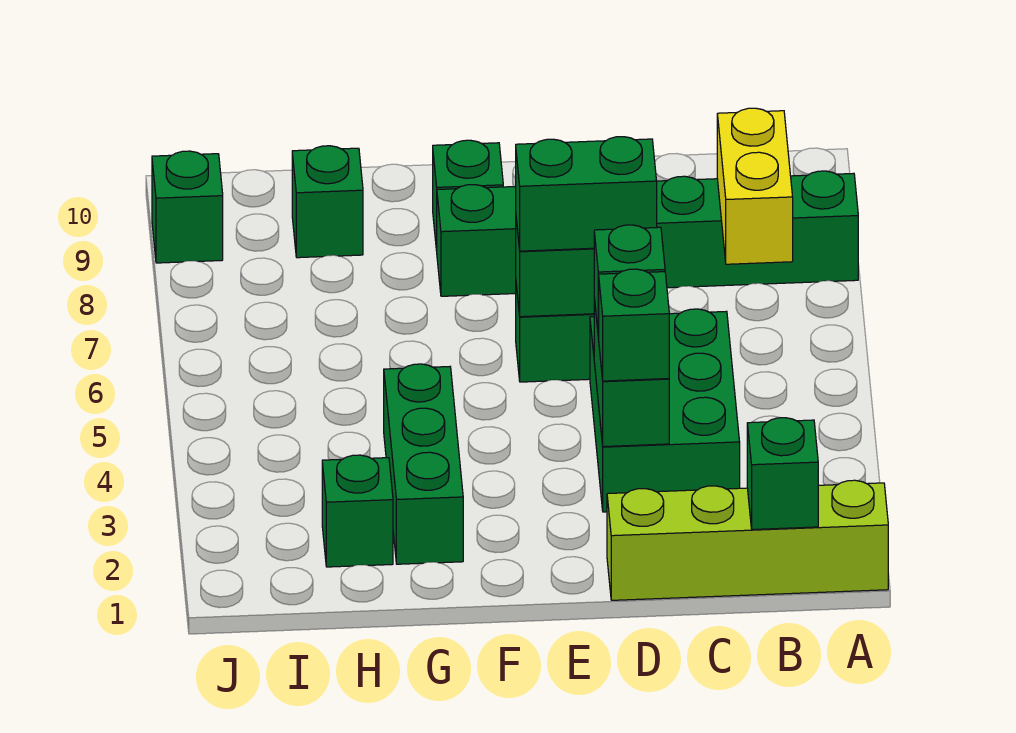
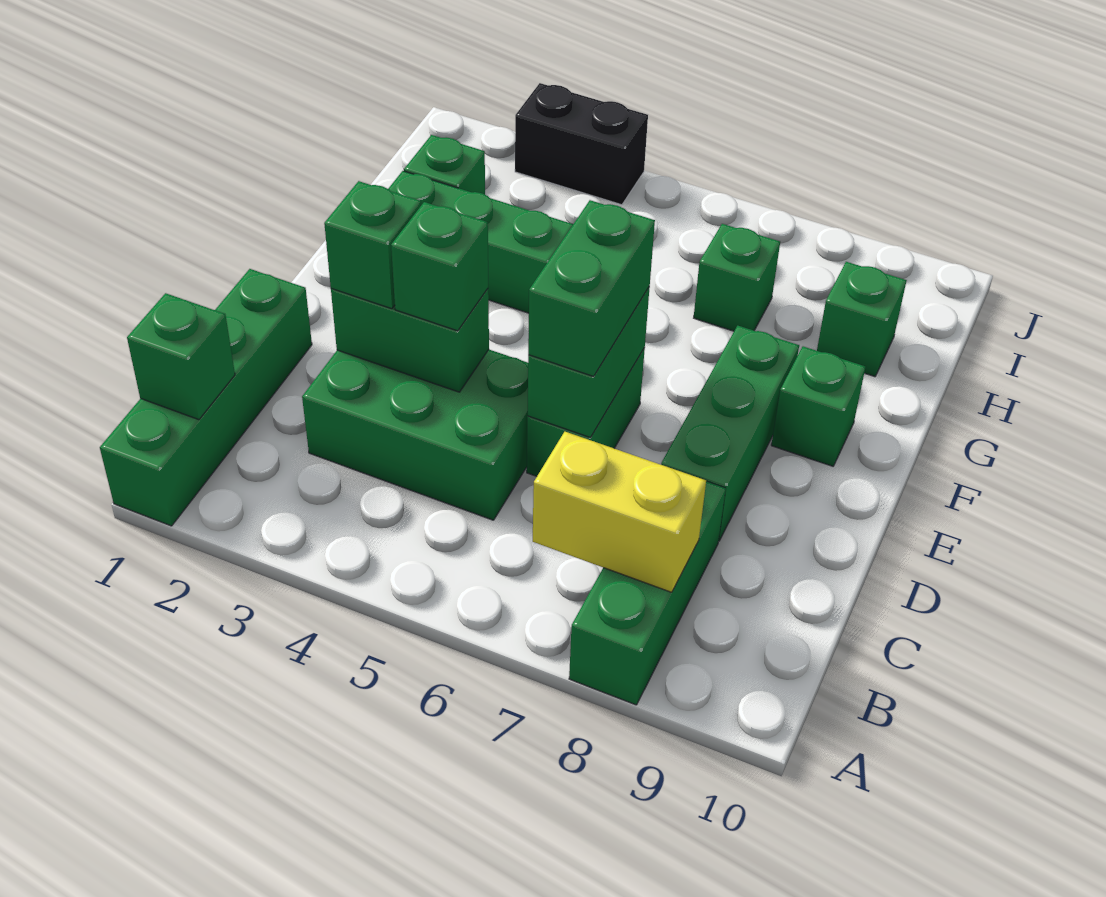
lime brick A1:D1 level 1 -> green brick A1:D1 level 1
none -> black brick J3:J4 level 1
green brick J9 level 1 -> green brick H7 level 1

